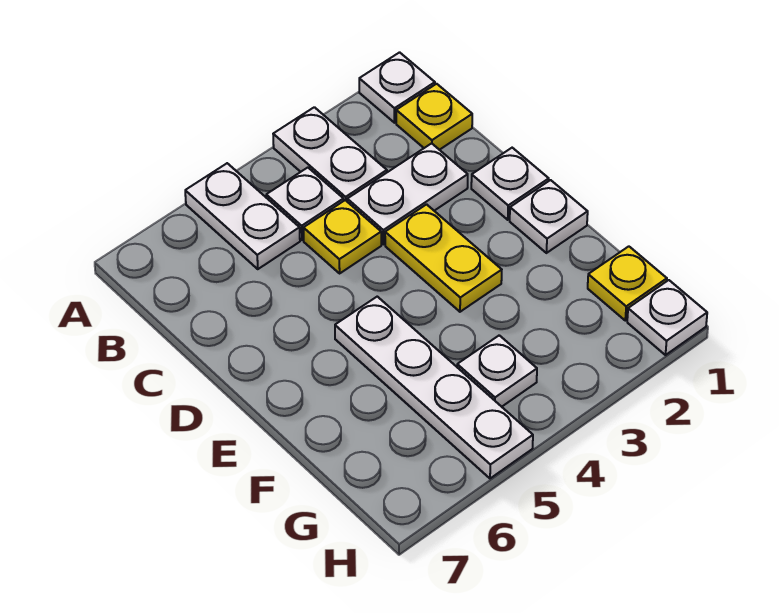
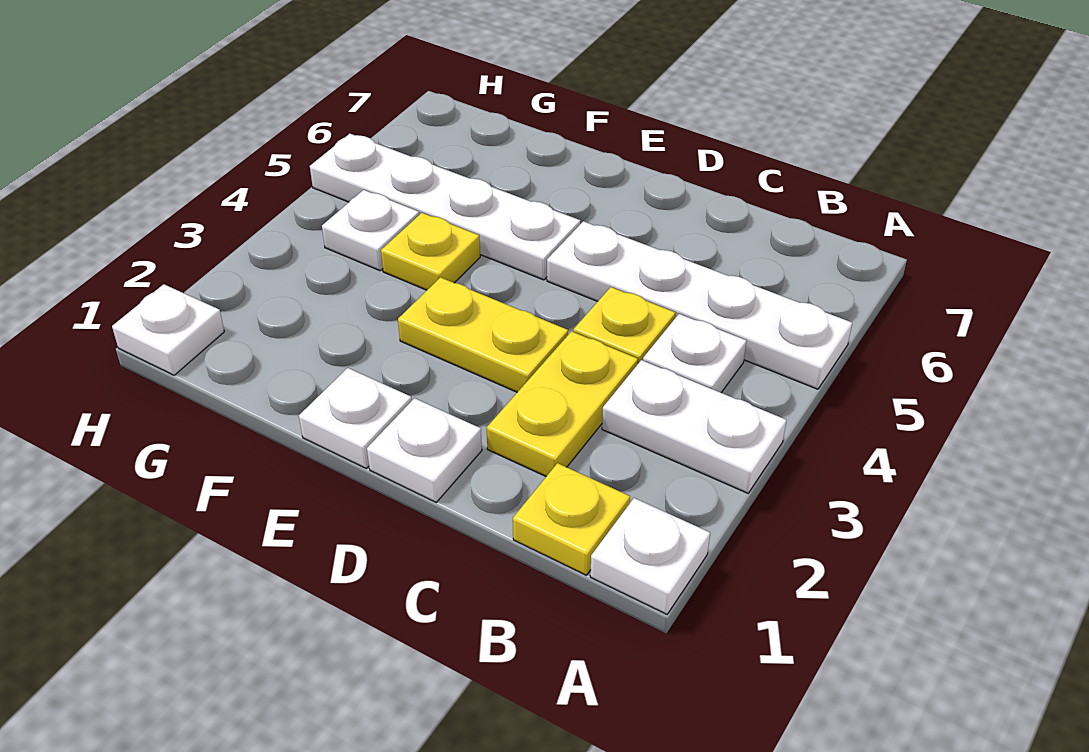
white plate A5:B5 level 1 -> white plate A5:D5 level 1
white plate C2:C3 level 1 -> yellow plate C2:C3 level 1
yellow plate G1 level 1 -> yellow plate F4 level 1

